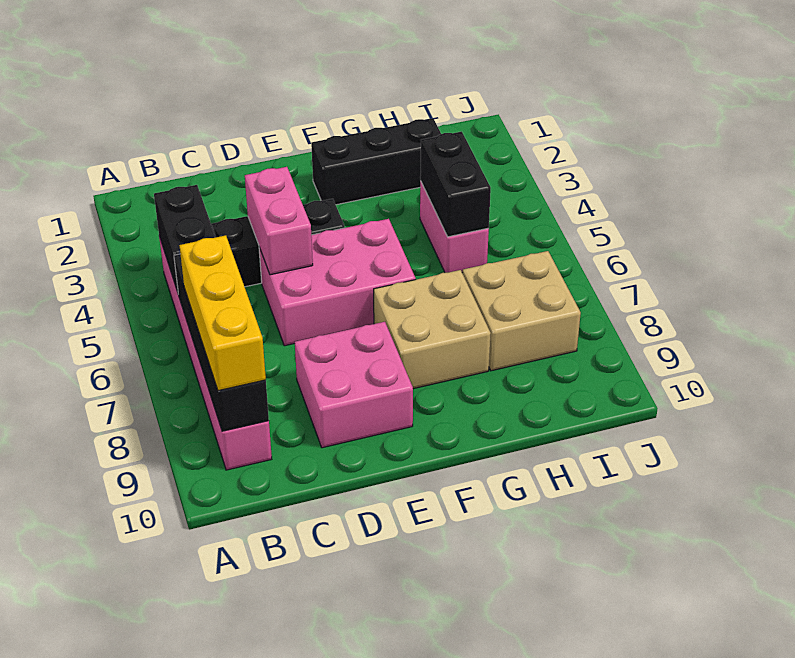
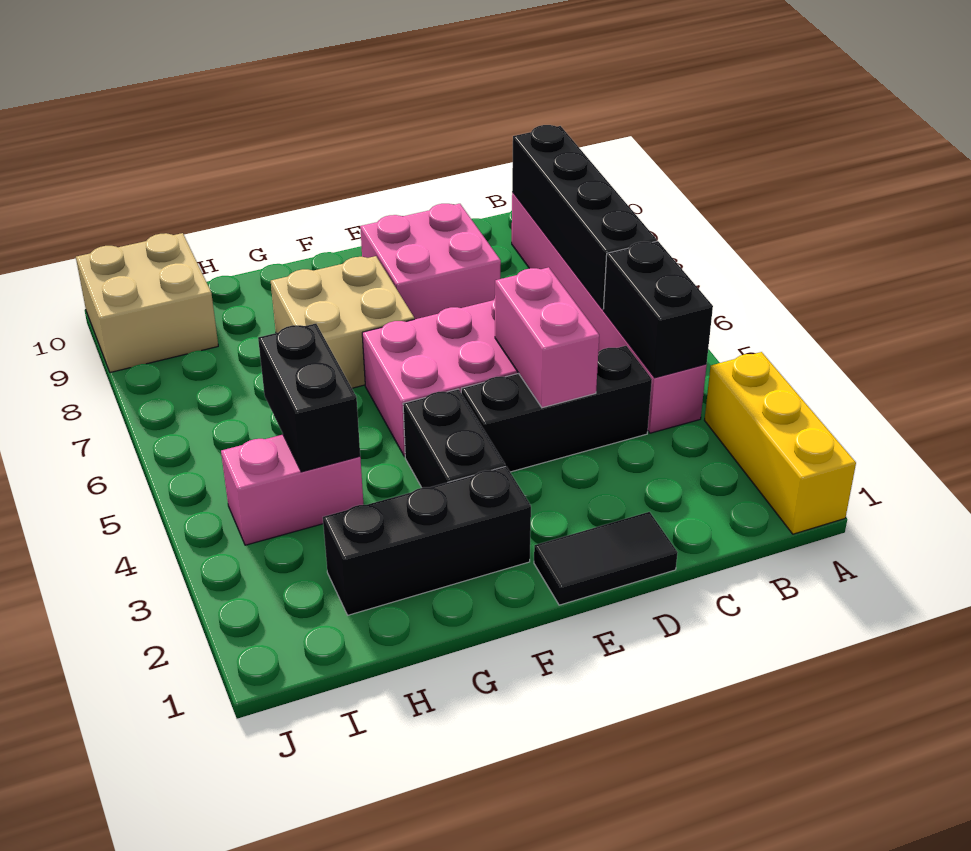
yellow brick B7:B9 level 3 -> yellow brick A1:A3 level 1
none -> black tile D1:E1 level 1
none -> black brick F3:F4 level 1
pink brick H4:H5 level 1 -> pink brick H4:I4 level 1
tan brick H7:I8 level 1 -> tan brick I9:J10 level 1

